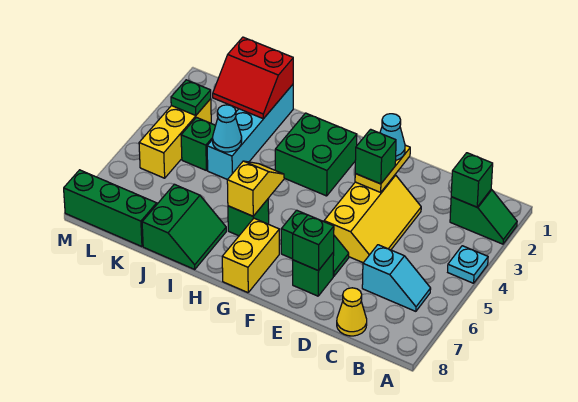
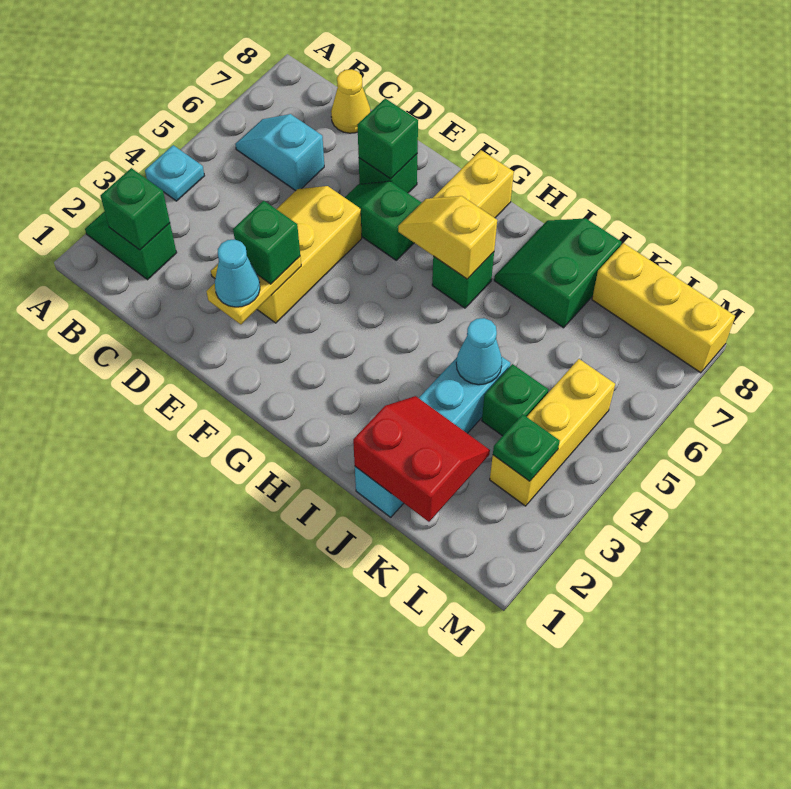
green brick G2:H3 level 1 -> none
yellow slope H5:H6 level 2 top 6 -> yellow slope G6:H6 level 2 top H
green brick K8:M8 level 1 -> yellow brick K8:M8 level 1

